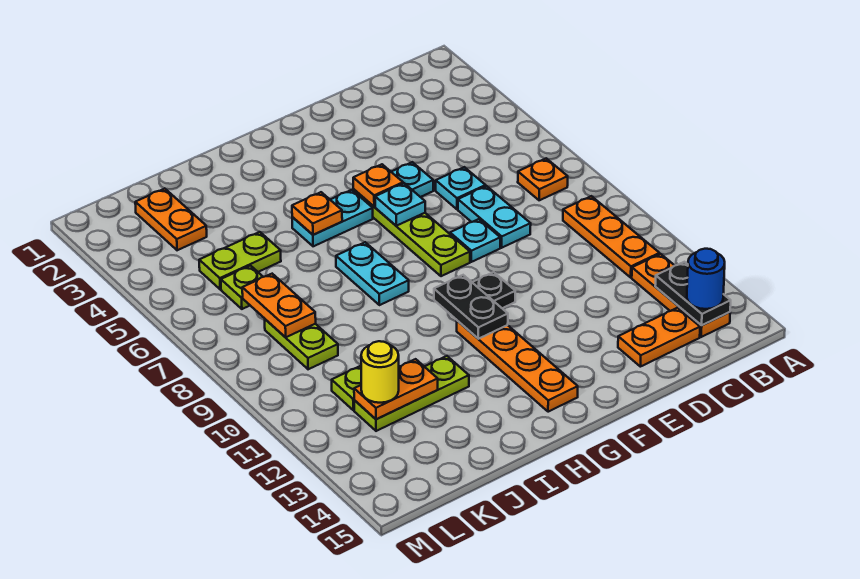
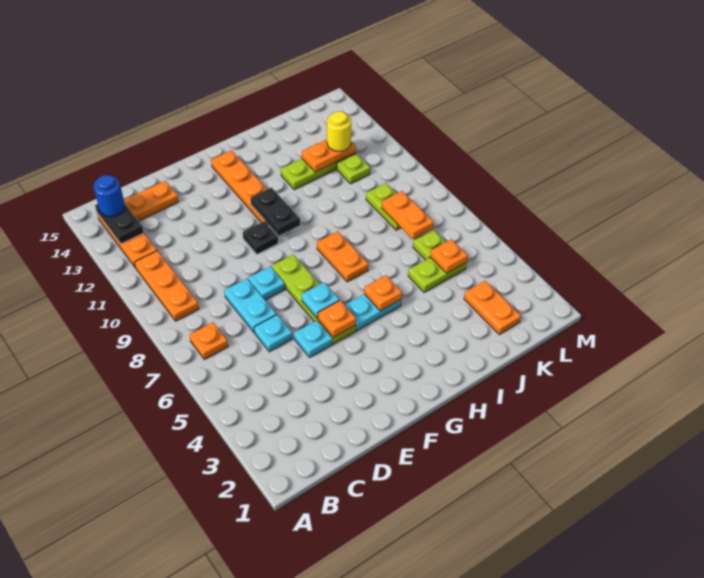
cyan plate H7:H8 level 1 -> orange plate H7:H8 level 1
none -> orange plate K5 level 2

